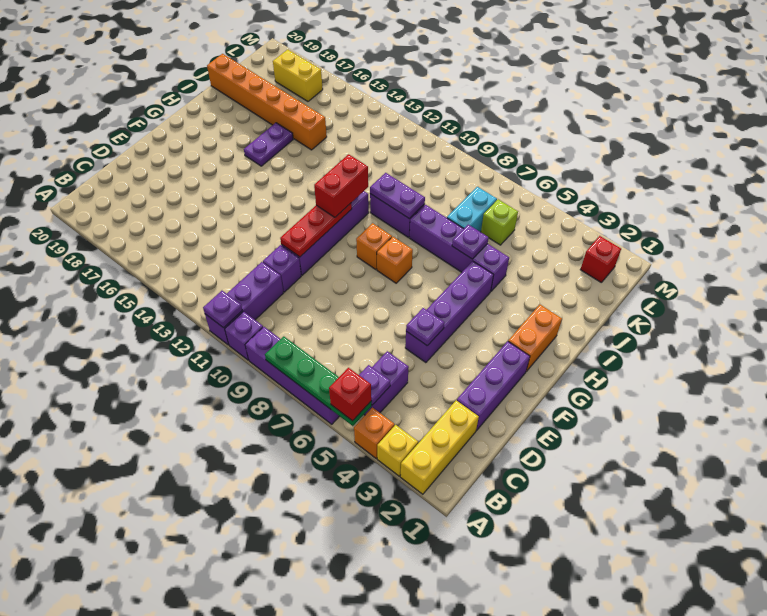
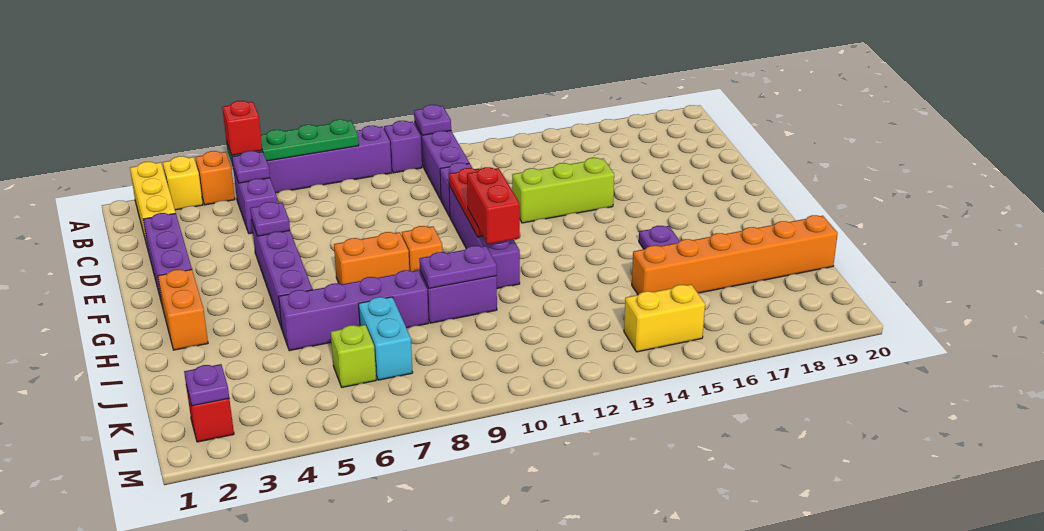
none -> lime brick E13:E15 level 1
orange brick G8 level 1 -> orange brick G7:G8 level 1
purple plate I6 level 2 -> purple plate L2 level 2
yellow brick L17:L18 level 1 -> yellow brick L14:L15 level 1

